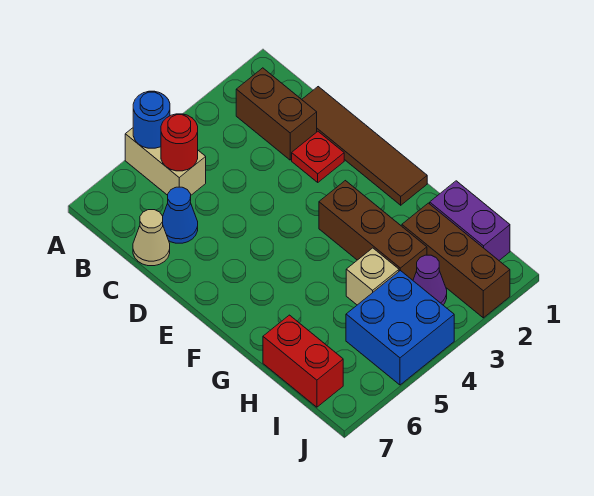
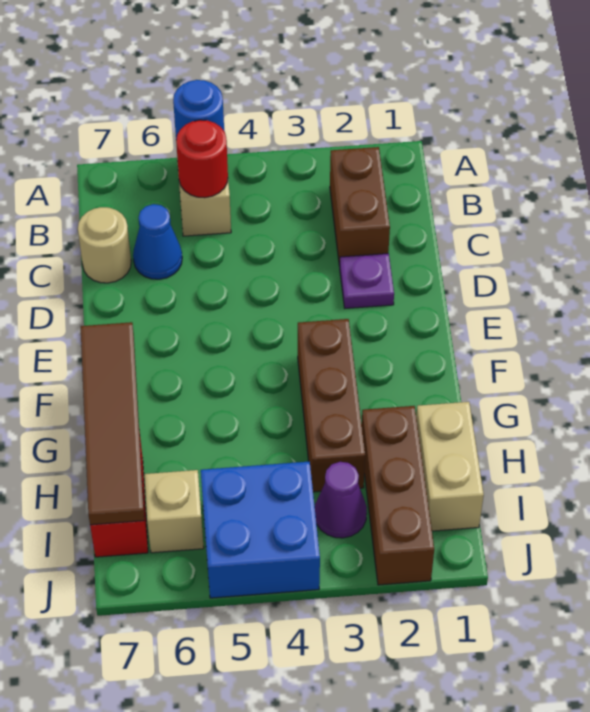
brown tile C1:F1 level 1 -> brown tile F7:I7 level 2
tan cone C7 level 1 -> tan round brick C7 level 1
red plate D2 level 1 -> purple plate D2 level 1
purple brick H1:I1 level 1 -> tan brick H1:I1 level 1
tan brick H4 level 1 -> tan brick I6 level 1

